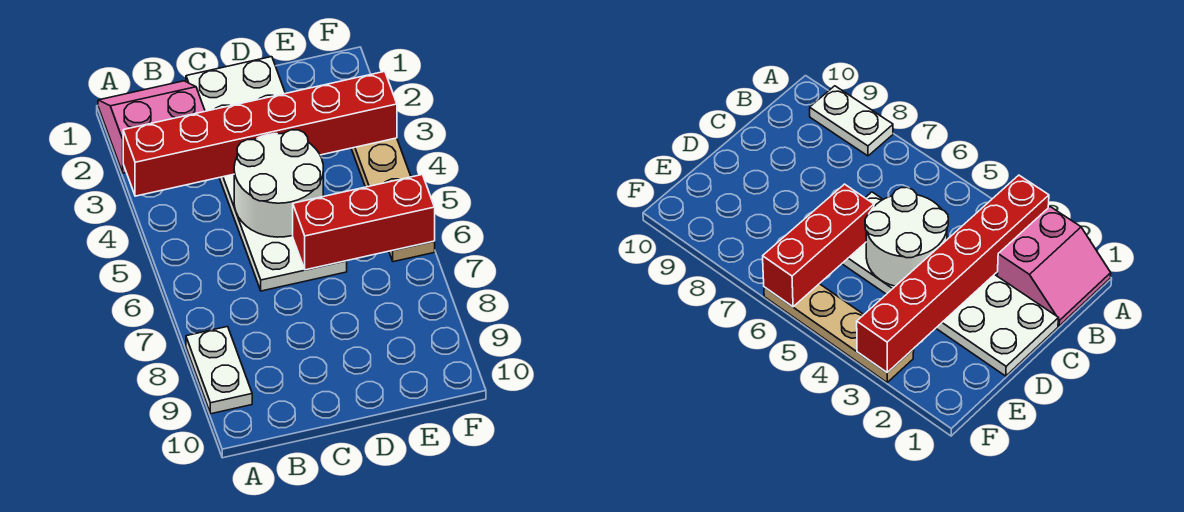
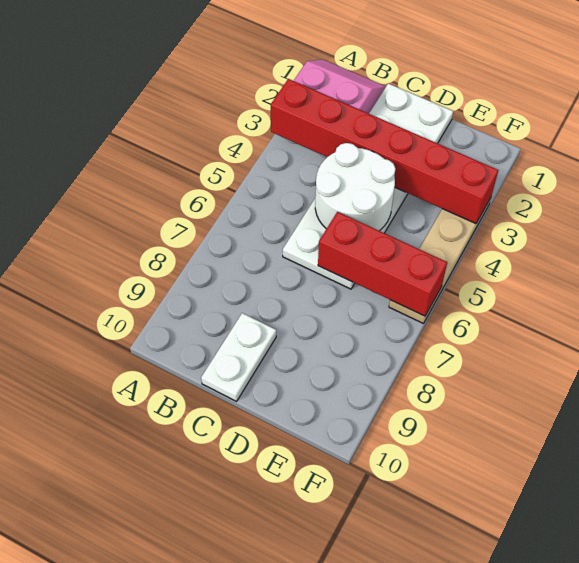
white plate A8:A9 level 1 -> white plate C9:C10 level 1

